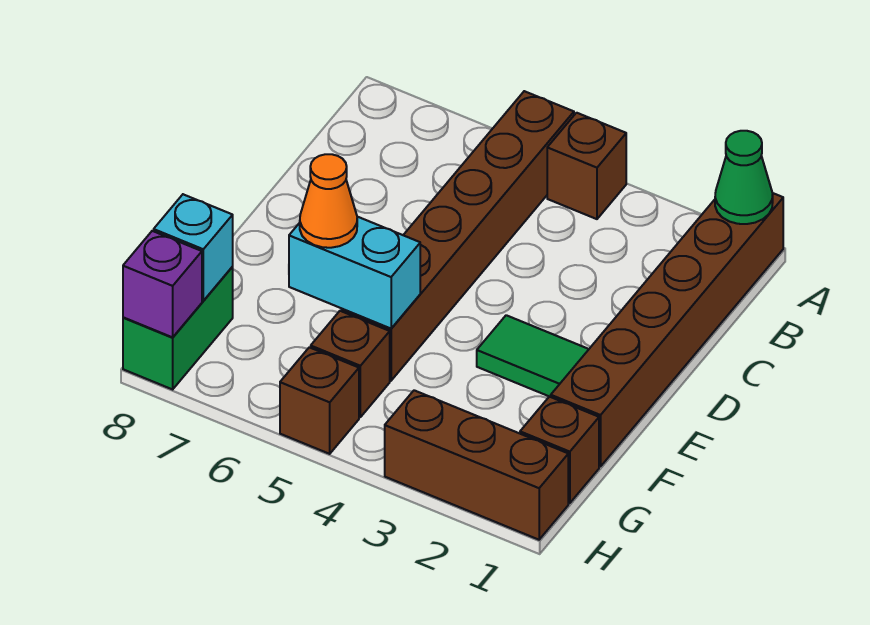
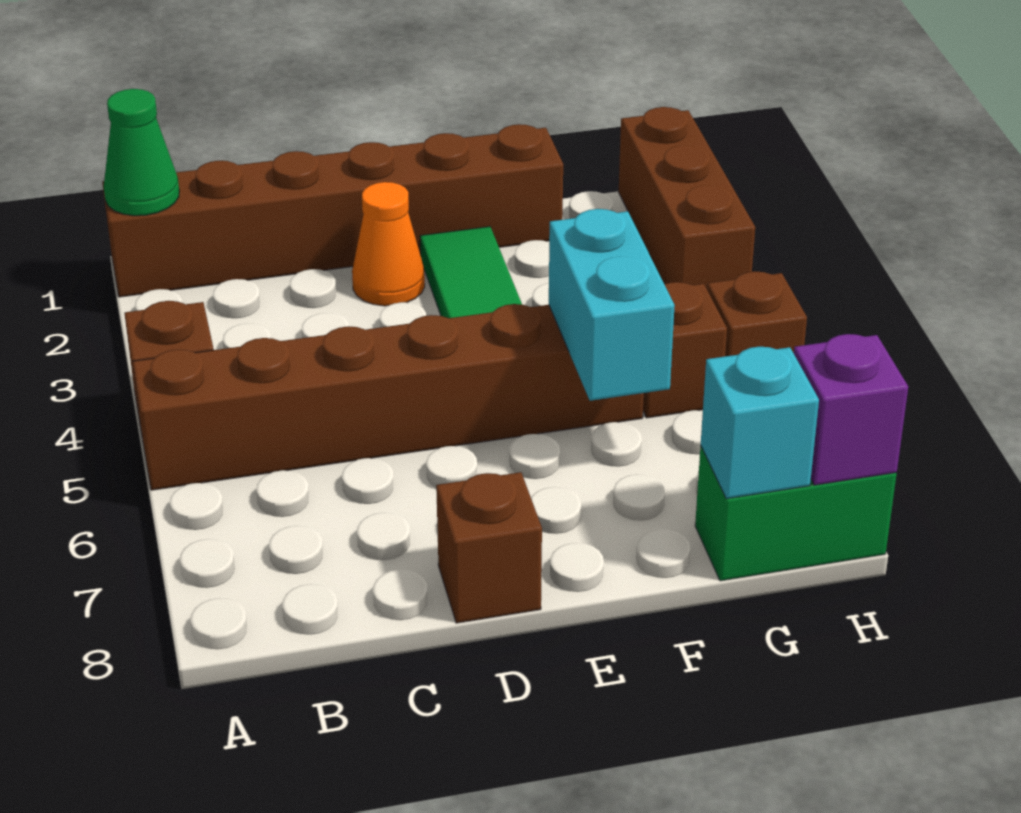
orange cone F6 level 3 -> orange cone D2 level 1
brown brick G1 level 1 -> brown brick D8 level 1

